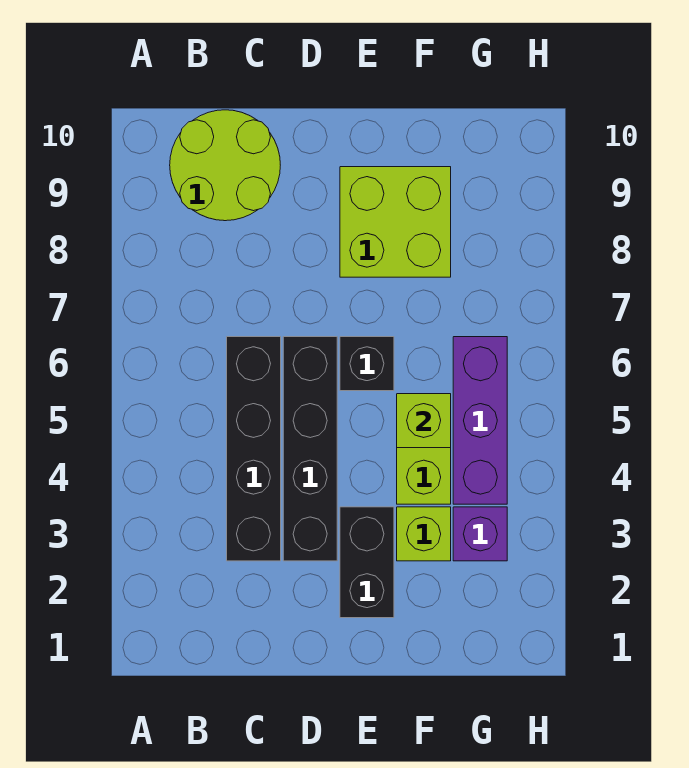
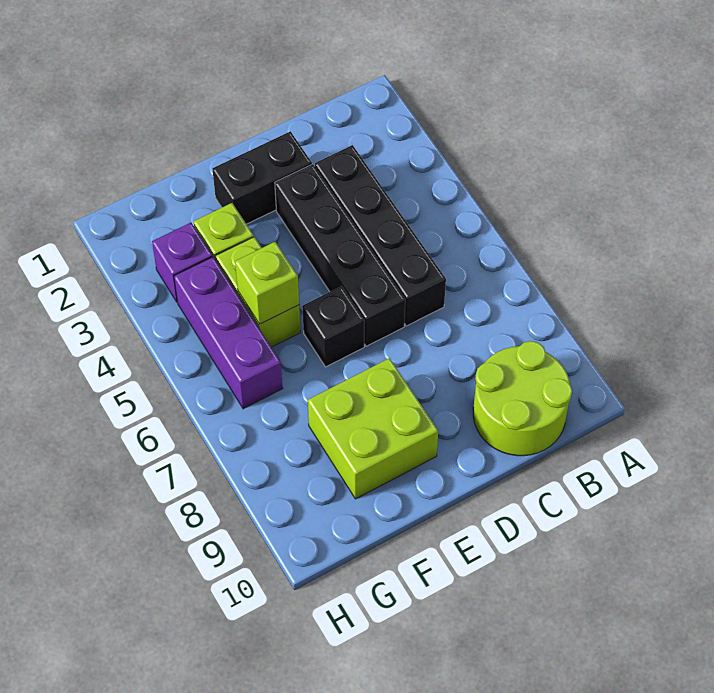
black brick E2:E3 level 1 -> black brick D2:E2 level 1

